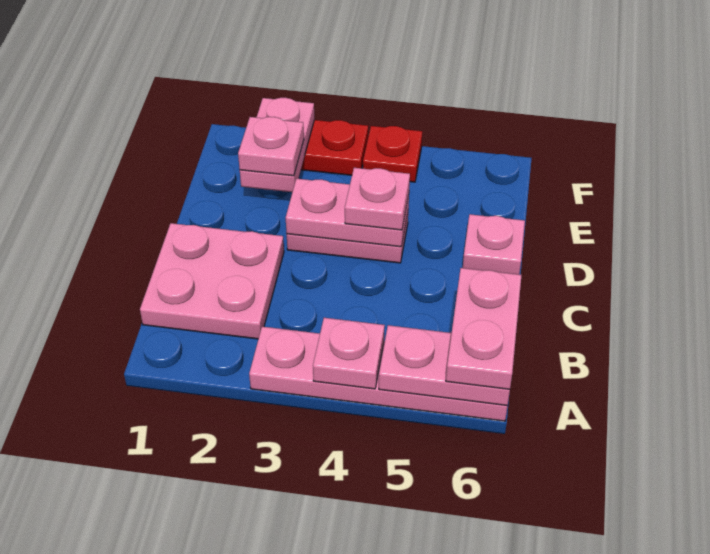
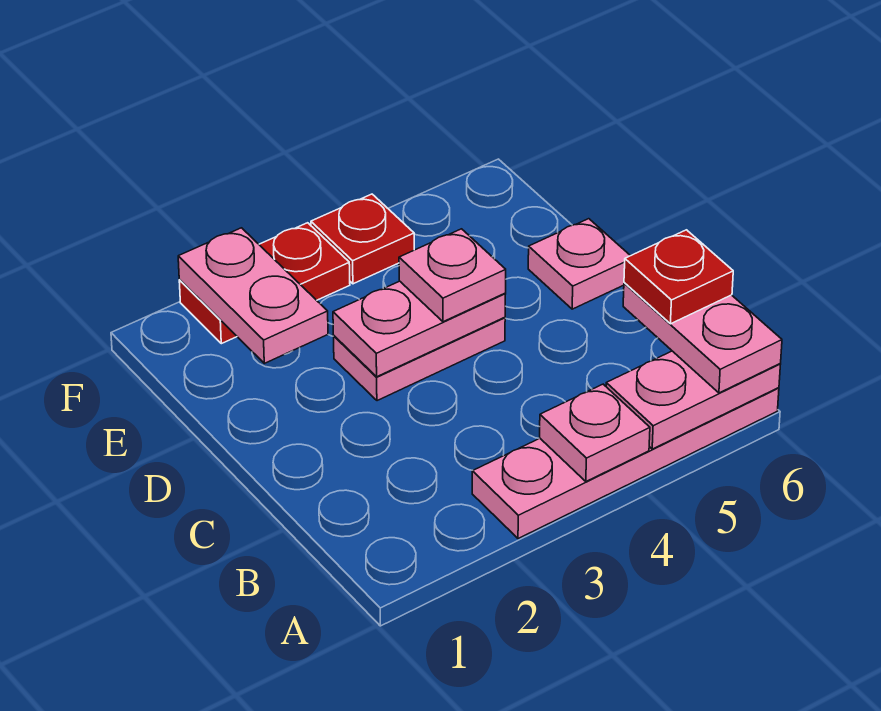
pink plate B1:C2 level 1 -> none
none -> red plate B6 level 4
pink plate E2 level 3 -> none

